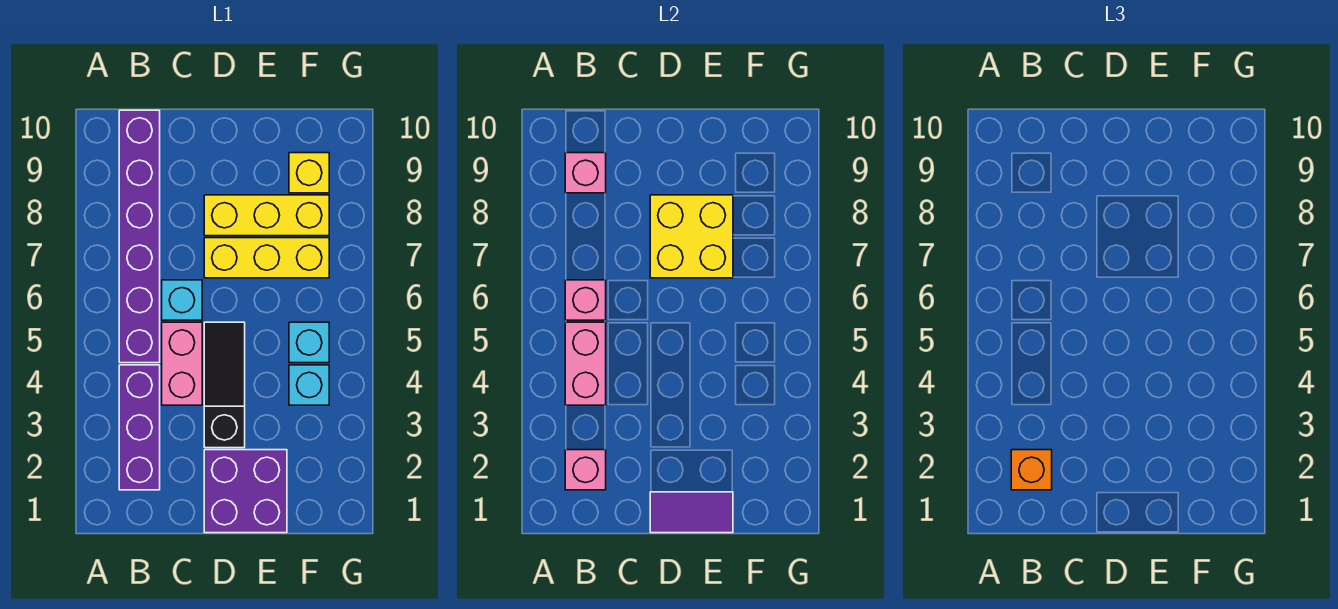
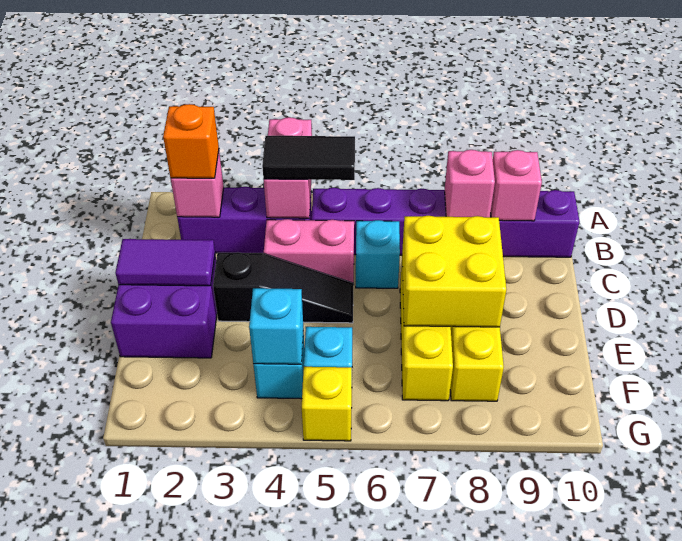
pink brick B4:B5 level 2 -> pink brick A4:B4 level 2
none -> black tile B4:B5 level 3
pink brick B6 level 2 -> pink brick B8 level 2
purple tile D1:E1 level 2 -> purple tile D1:D2 level 2
none -> cyan brick F4 level 2
yellow brick F9 level 1 -> yellow brick G5 level 1

